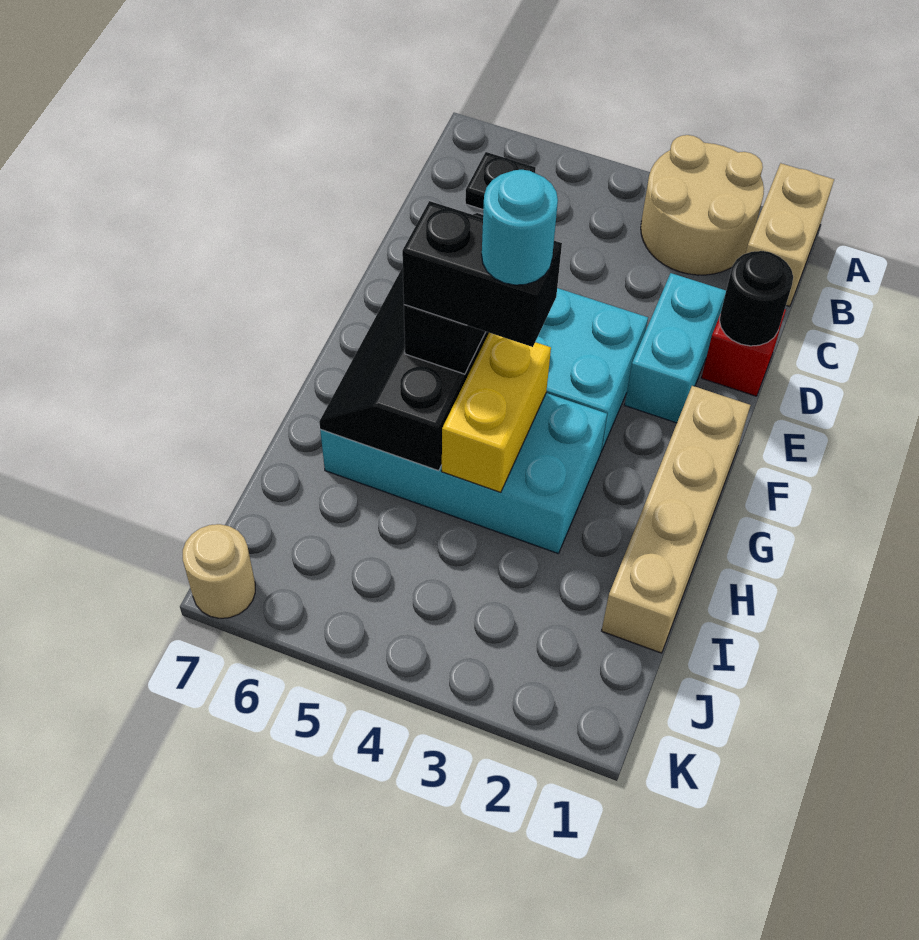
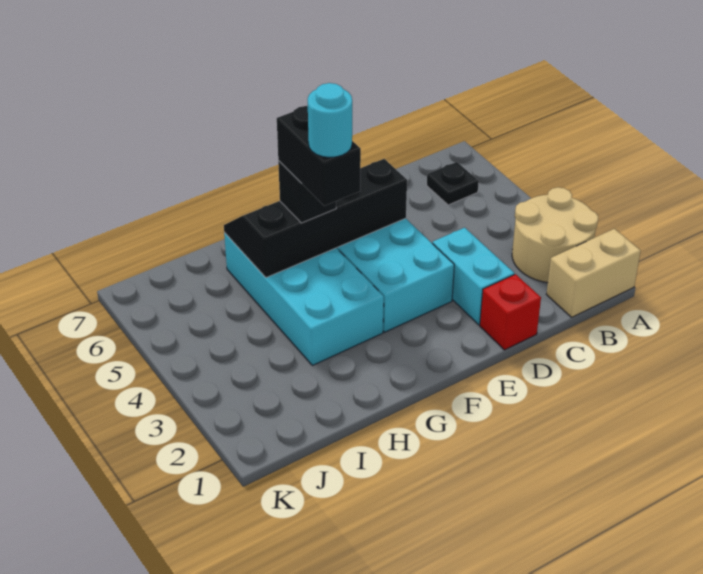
black round brick D1 level 2 -> none
cyan brick D2:E2 level 1 -> cyan brick D2:D3 level 1
tan brick F1:I1 level 1 -> none
yellow brick G4:H4 level 2 -> none
tan round brick K7 level 1 -> none

